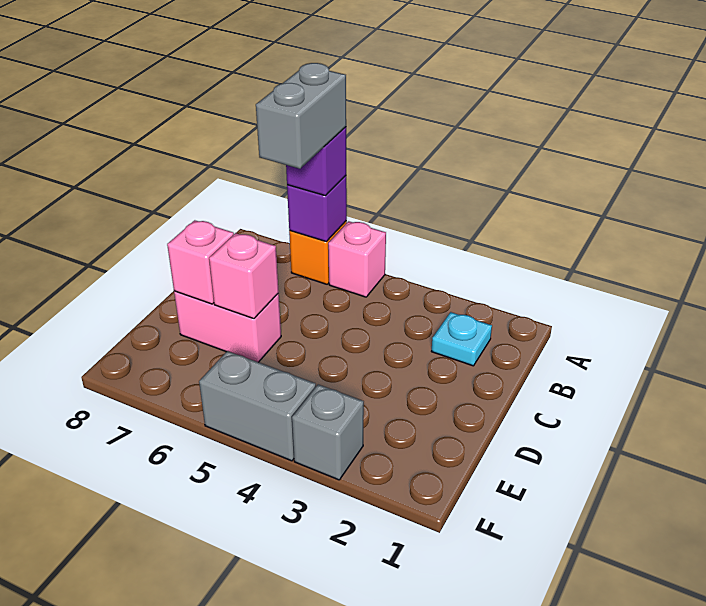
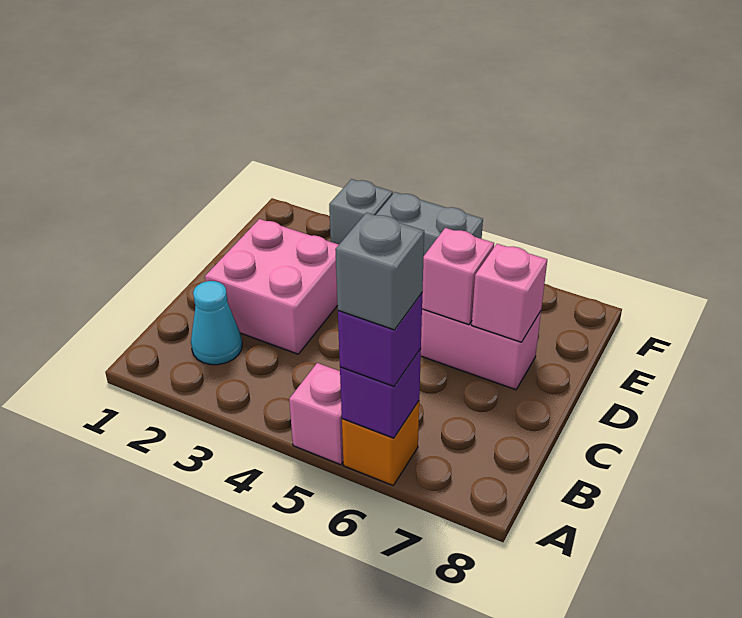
grey brick A6:B6 level 4 -> grey brick A6 level 4
cyan plate B2 level 1 -> cyan cone B2 level 1
none -> pink brick C2:D3 level 1

